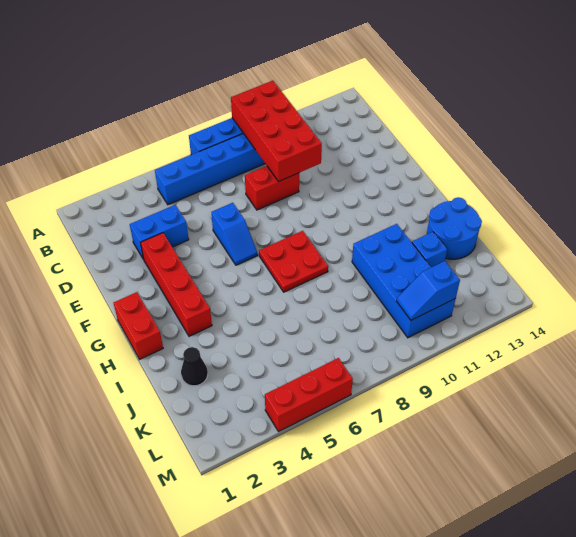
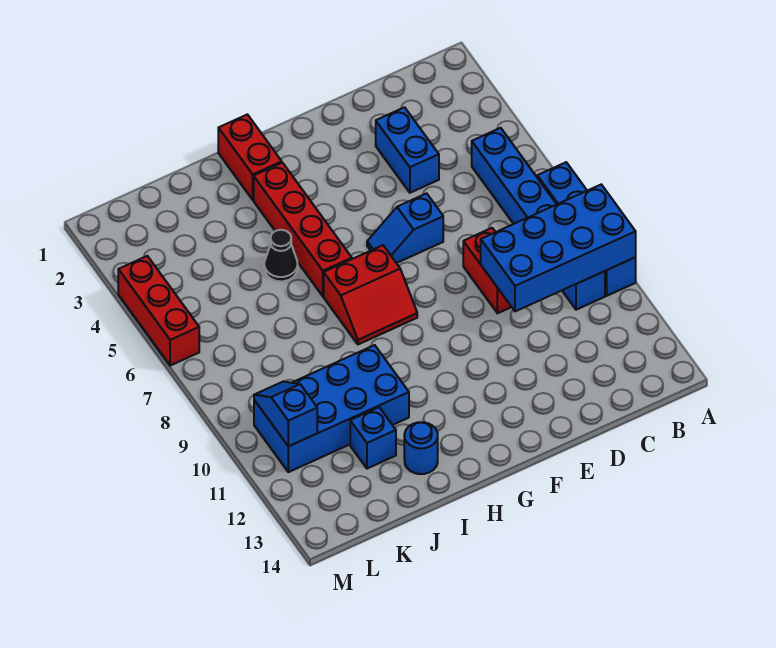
red brick A9:D10 level 2 -> blue brick A9:D10 level 2
red brick E3:H3 level 1 -> red brick H3:H6 level 1
red brick G1:H1 level 1 -> red brick H1:H2 level 1
red plate G7:H8 level 1 -> red slope G7:H8 level 1 top 7
blue round brick I13:J14 level 1 -> blue round brick I13 level 1
black cone J2 level 1 -> black cone I5 level 1

